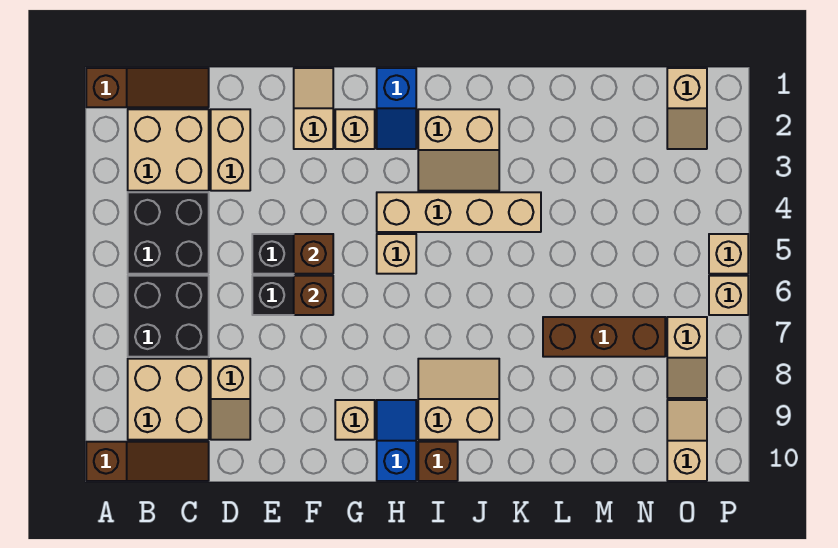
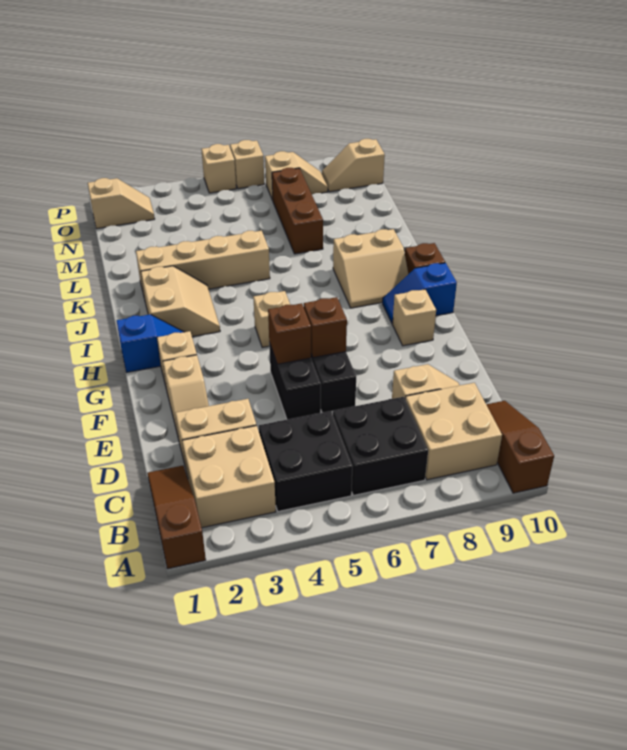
tan slope F1:F2 level 1 top 2 -> tan slope E2:F2 level 1 top F
tan brick H4:K4 level 1 -> tan brick K2:K5 level 1
tan slope I8:J9 level 1 top 9 -> tan slope I8:J9 level 1 top J

